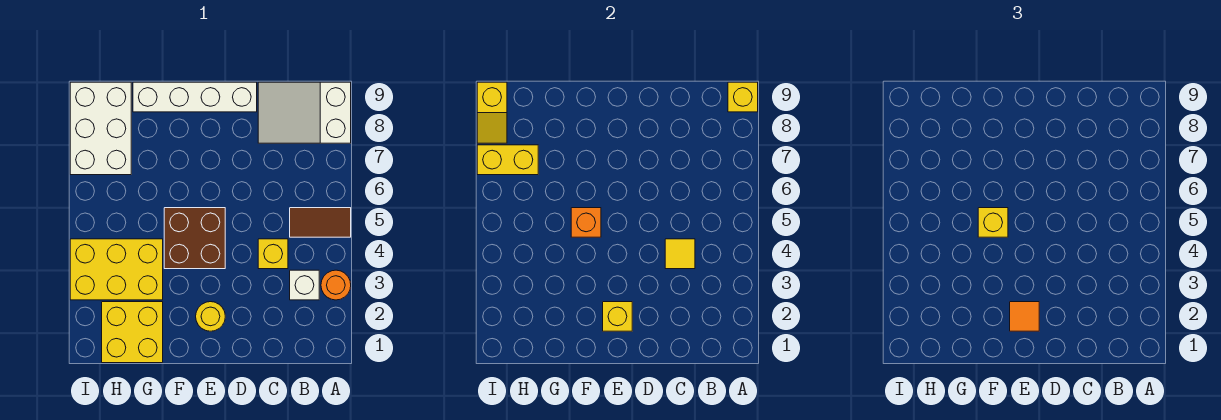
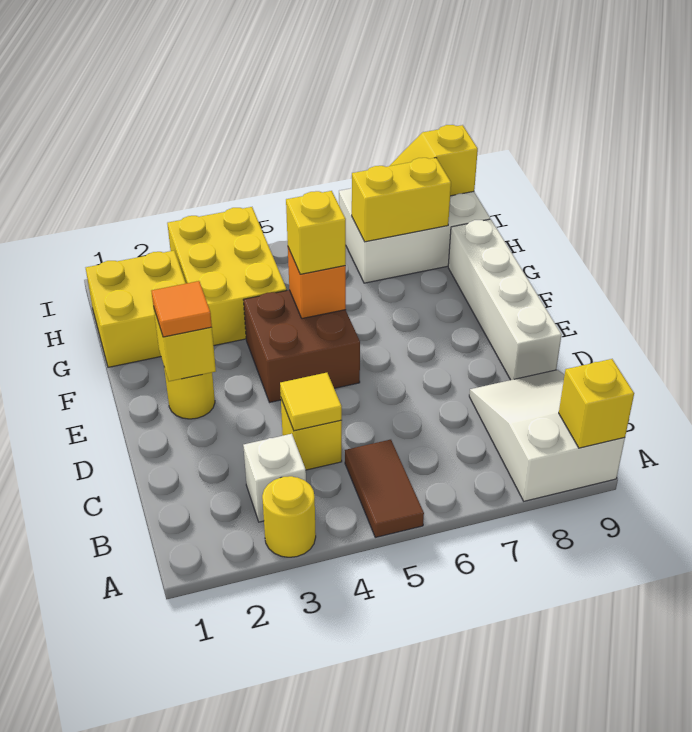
orange round brick A3 level 1 -> yellow round brick A3 level 1
yellow brick H7:I7 level 2 -> yellow brick H7:H8 level 2

